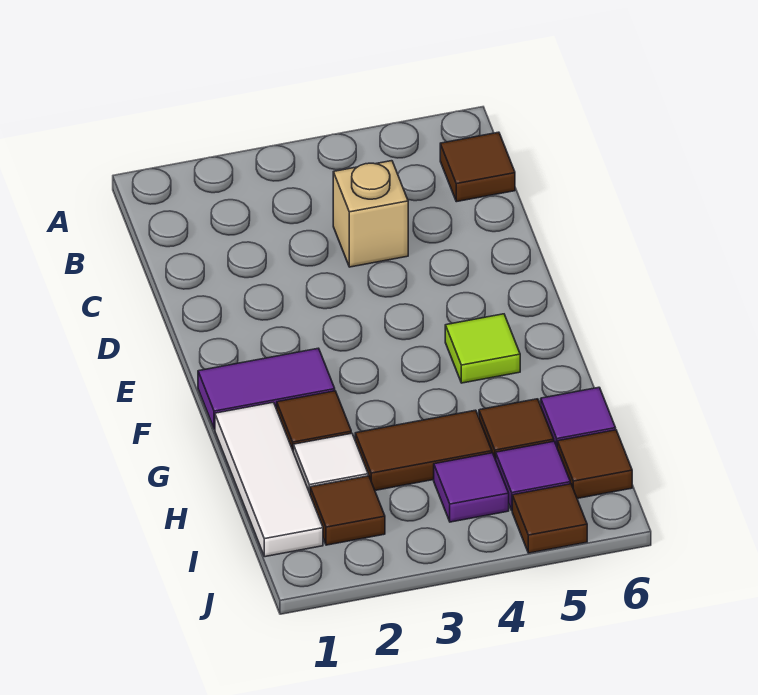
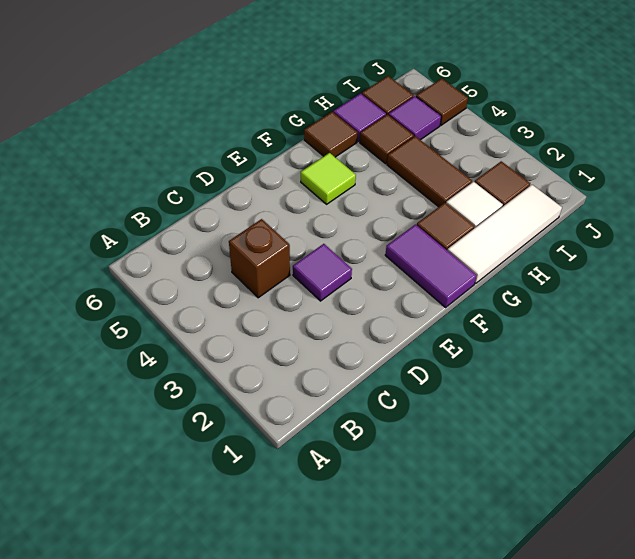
brown tile B6 level 1 -> brown tile G6 level 1
tan brick C4 level 1 -> brown brick C4 level 1
purple tile I4 level 1 -> purple tile D3 level 1

